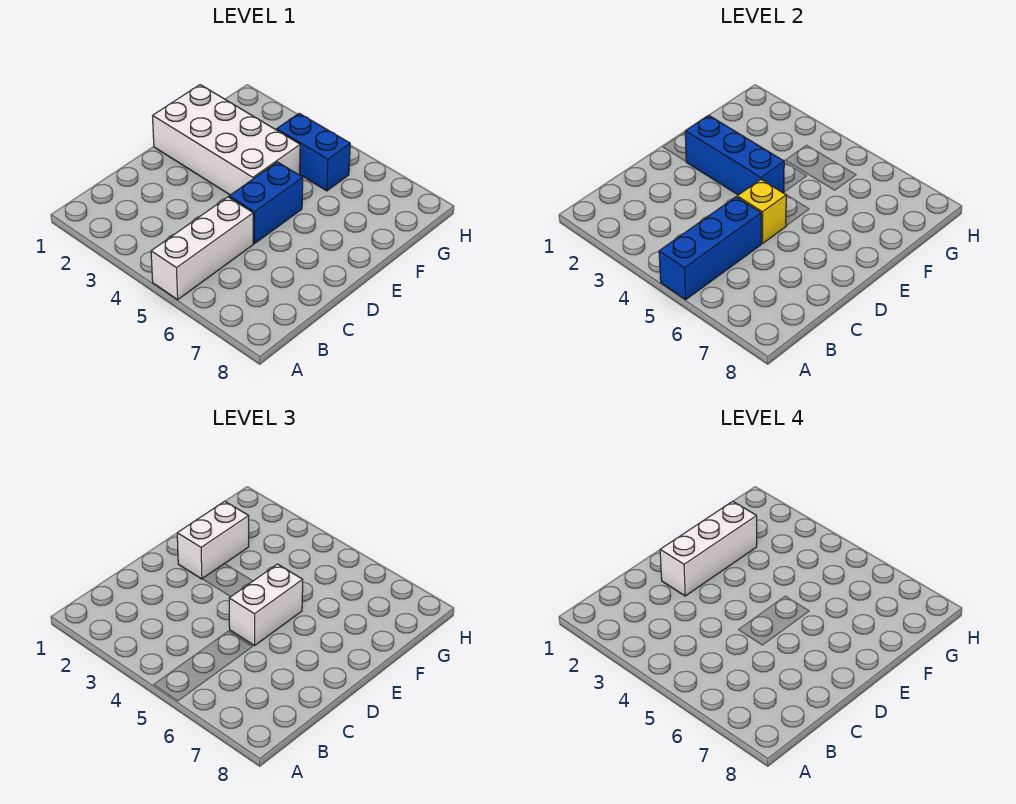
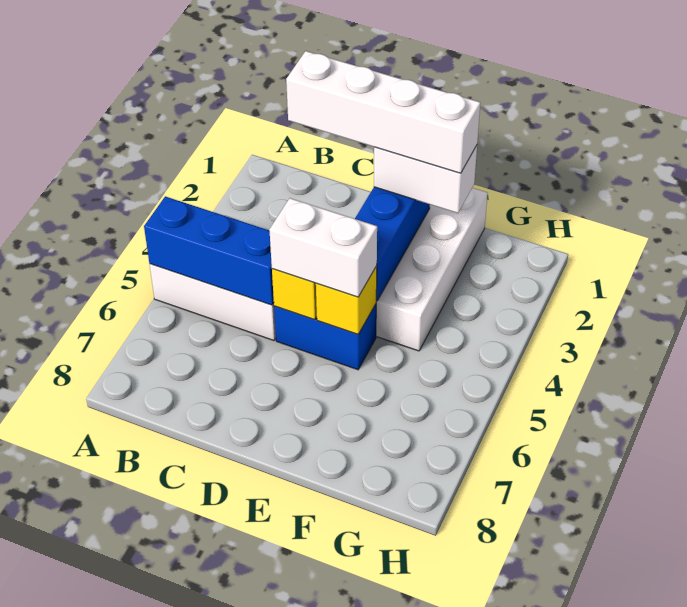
white brick D2:F2 level 4 -> white brick C2:F2 level 4
none -> yellow brick E5 level 2
blue brick G4:G5 level 1 -> none

